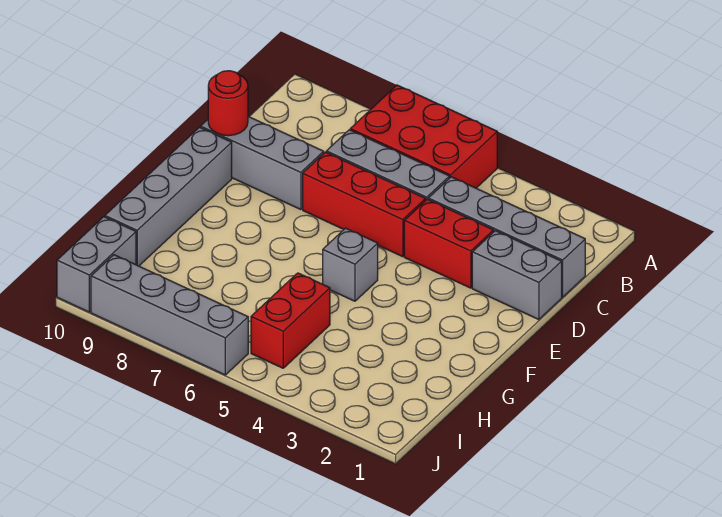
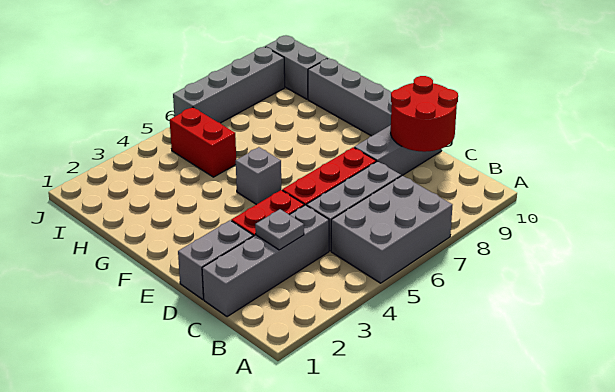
red brick A5:B7 level 1 -> grey brick A5:B7 level 1
none -> grey plate C3 level 2
red round brick D10 level 2 -> red round brick C9:D10 level 2

